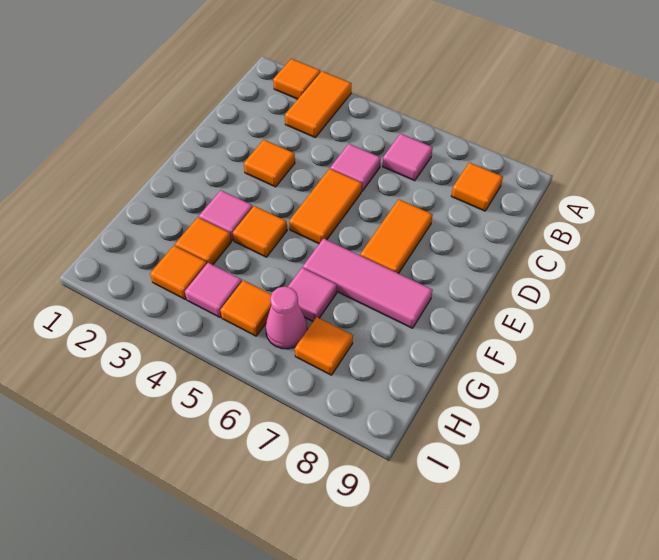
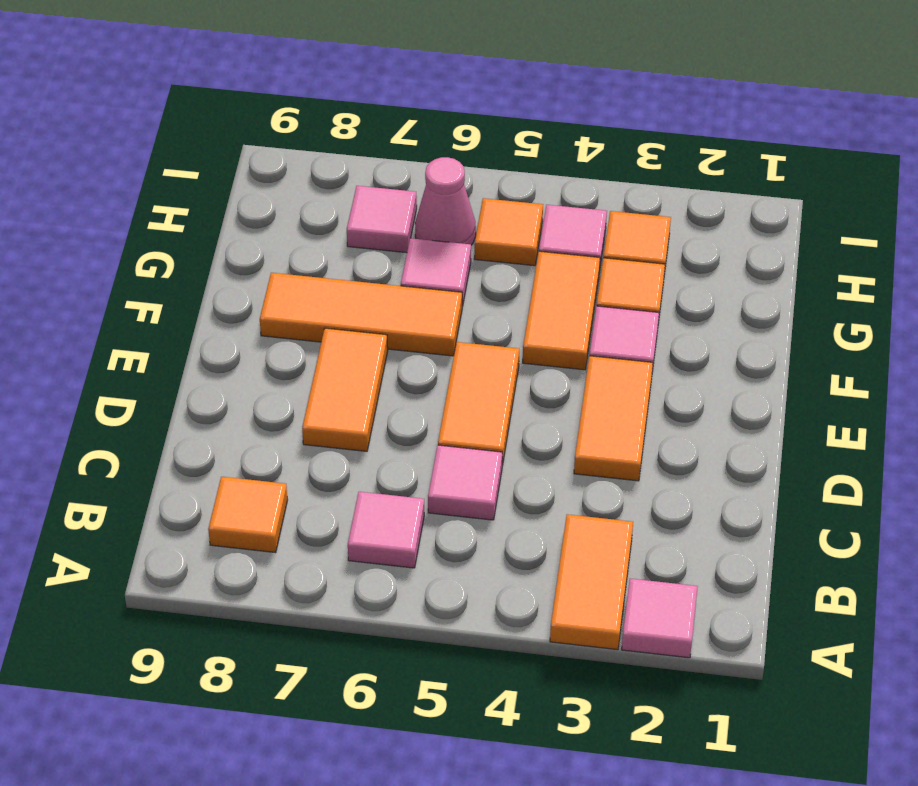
orange tile A2 level 1 -> pink tile A2 level 1
orange tile D3 level 1 -> orange tile D3:E3 level 1
orange tile F4 level 1 -> orange tile F4:G4 level 1
pink tile F6:F8 level 1 -> orange tile F6:F8 level 1
orange tile H7 level 1 -> pink tile H7 level 1

